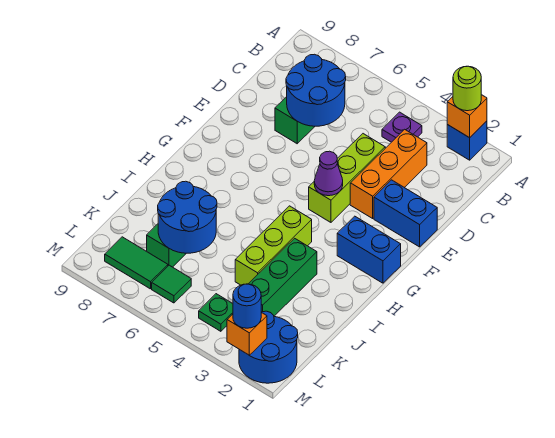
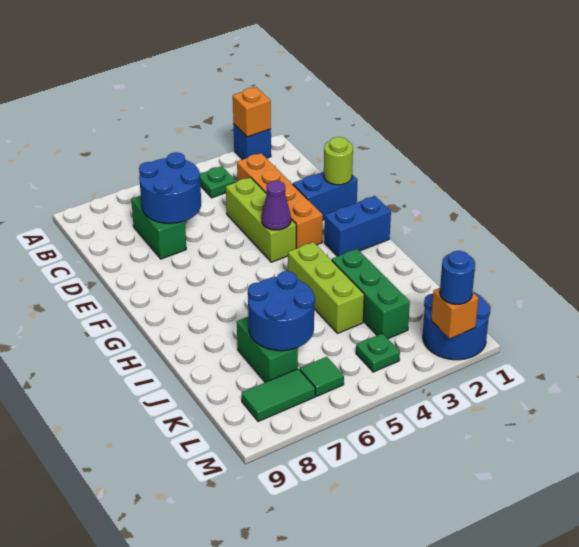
lime round brick A2 level 3 -> lime round brick E1 level 2
purple plate B4 level 1 -> green plate B4 level 1
orange brick C3:E3 level 1 -> orange brick C3:F3 level 1

